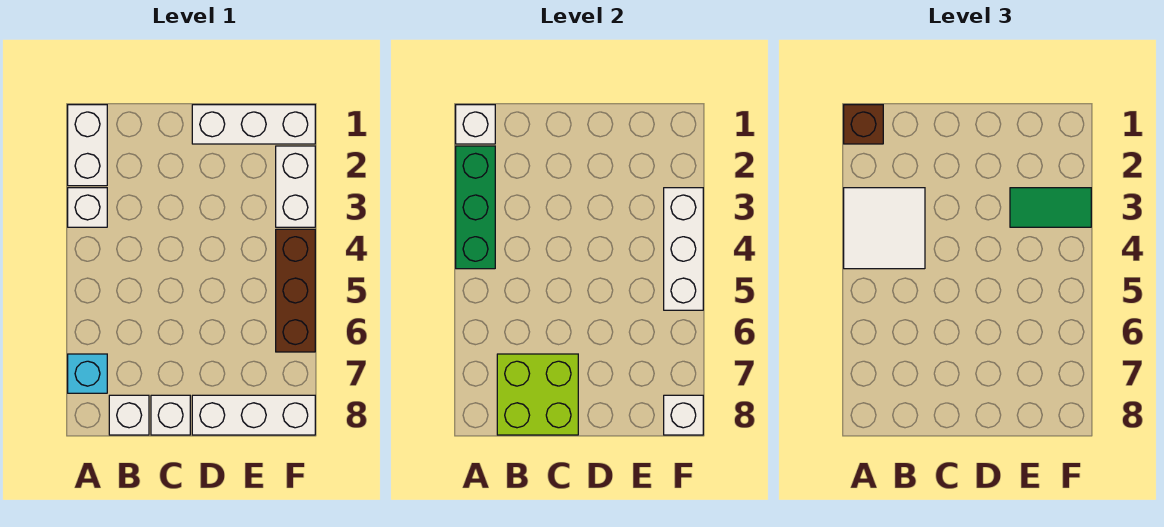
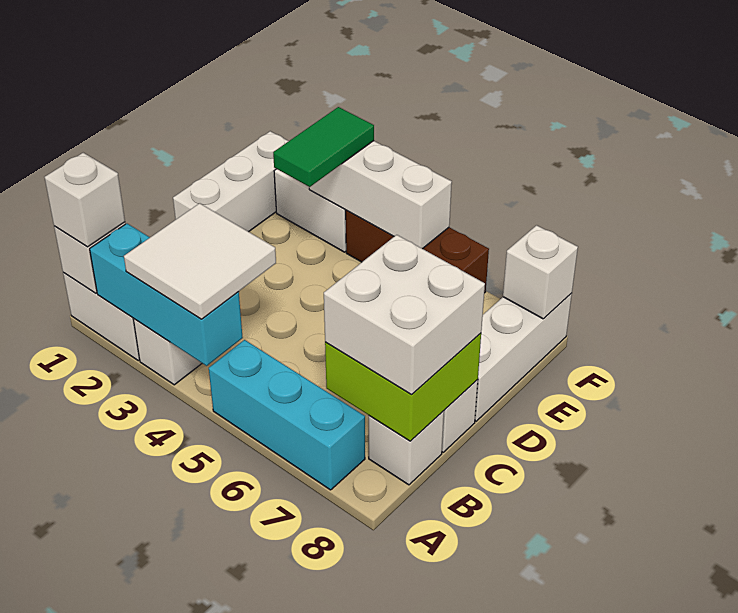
brown brick A1 level 3 -> white brick A1 level 3
green brick A2:A4 level 2 -> cyan brick A2:A4 level 2
cyan brick A7 level 1 -> cyan brick A5:A7 level 1
none -> white brick B7:C8 level 3

